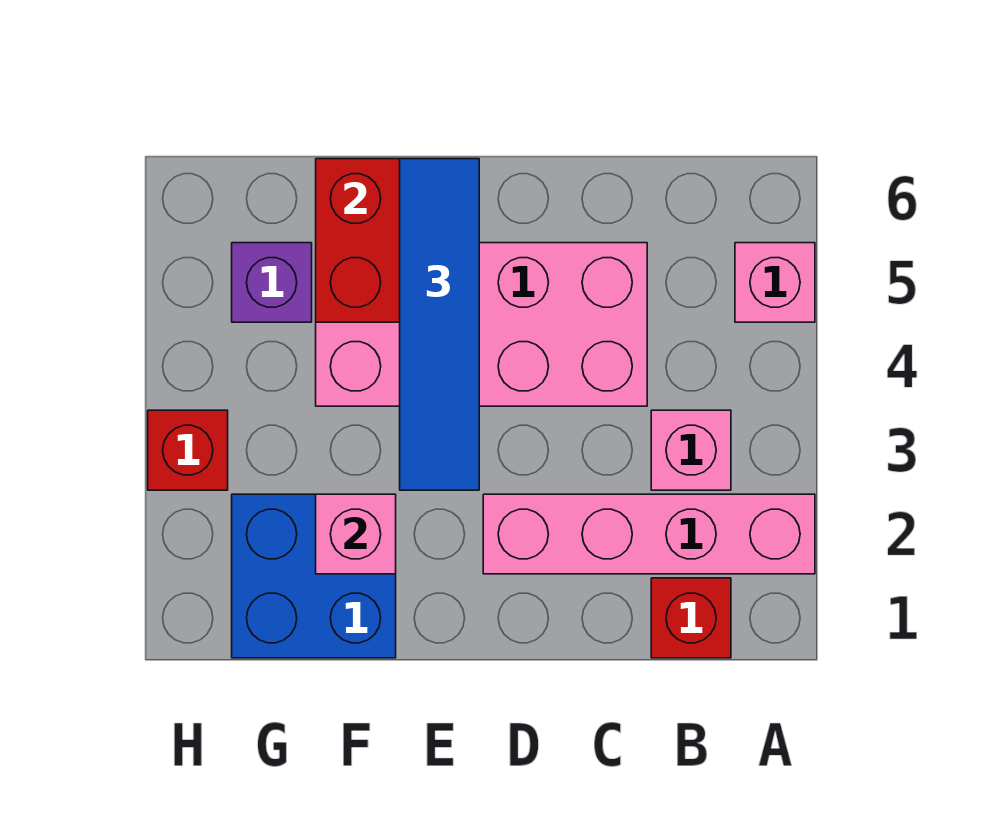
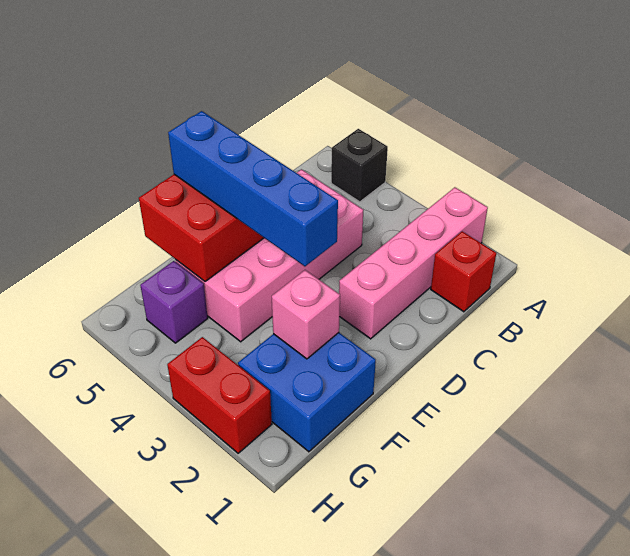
pink brick A5 level 1 -> black brick A5 level 1
pink brick B3 level 1 -> none
blue tile E3:E6 level 3 -> blue brick E3:E6 level 3
red brick H3 level 1 -> red brick H2:H3 level 1

